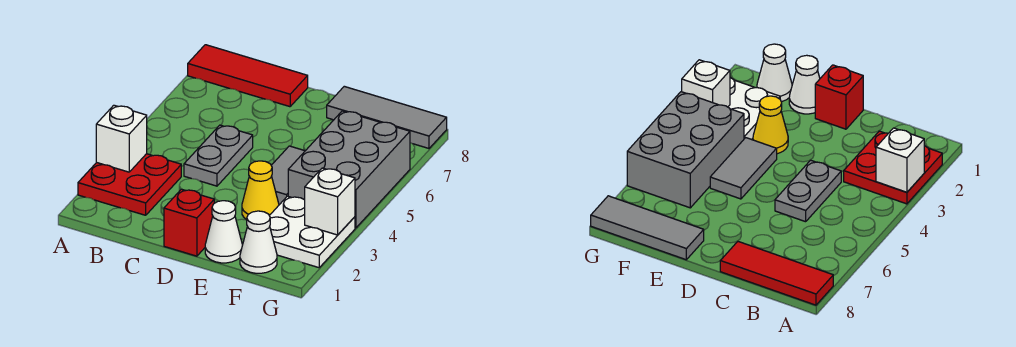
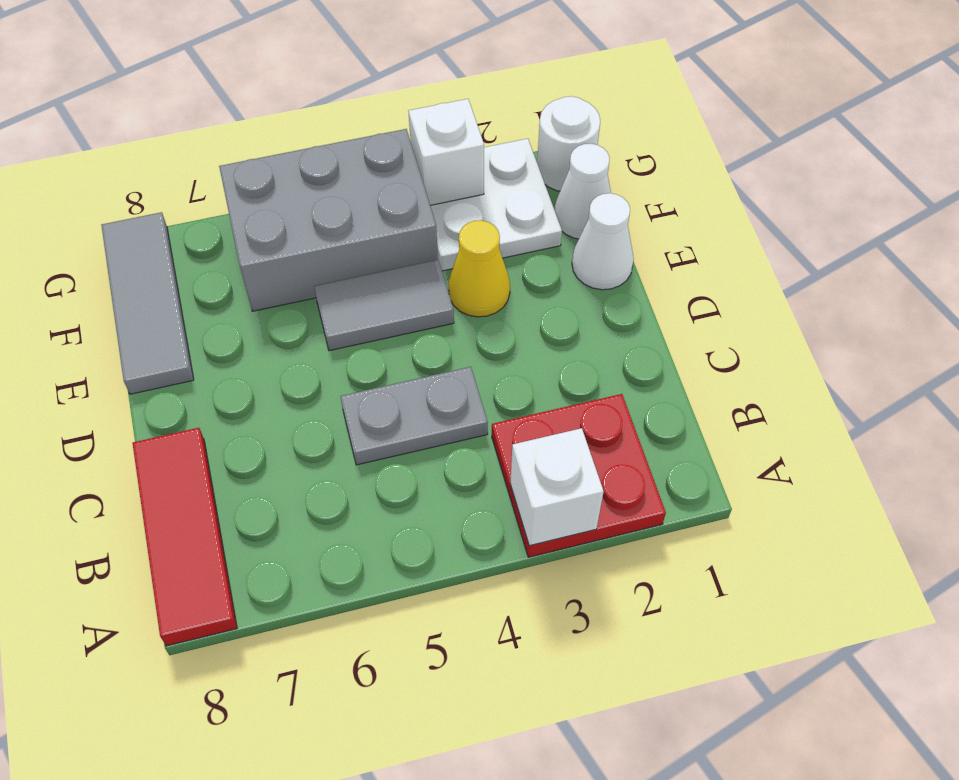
red brick D1 level 1 -> none
none -> white round brick G1 level 1

